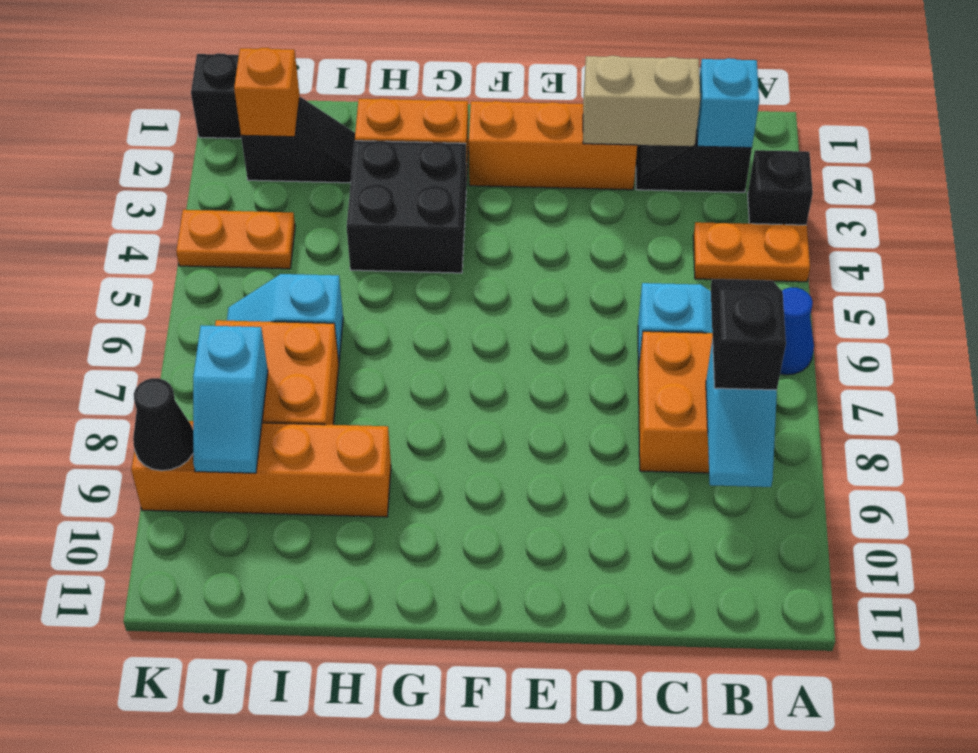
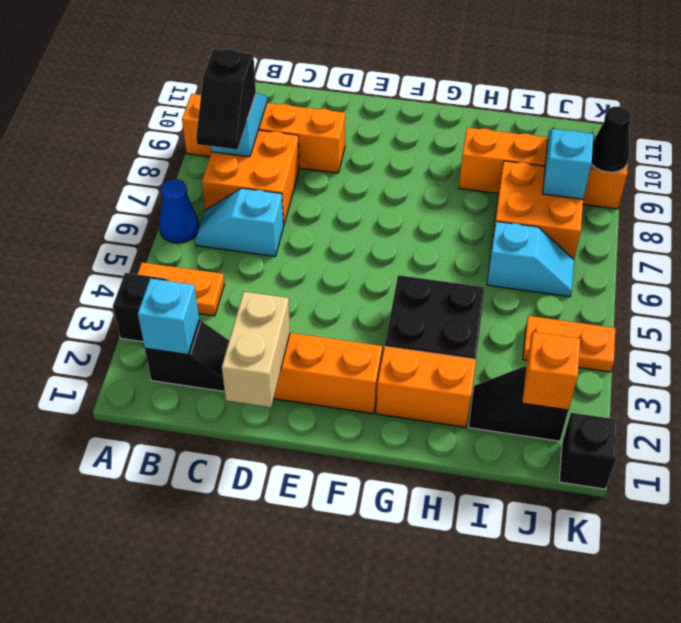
none -> orange brick A9:D9 level 1
tan brick C2:D2 level 2 -> tan brick D1:D2 level 2

